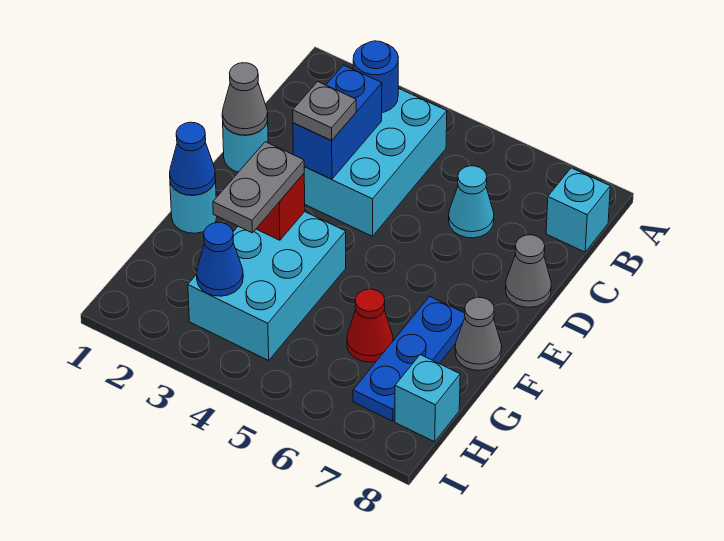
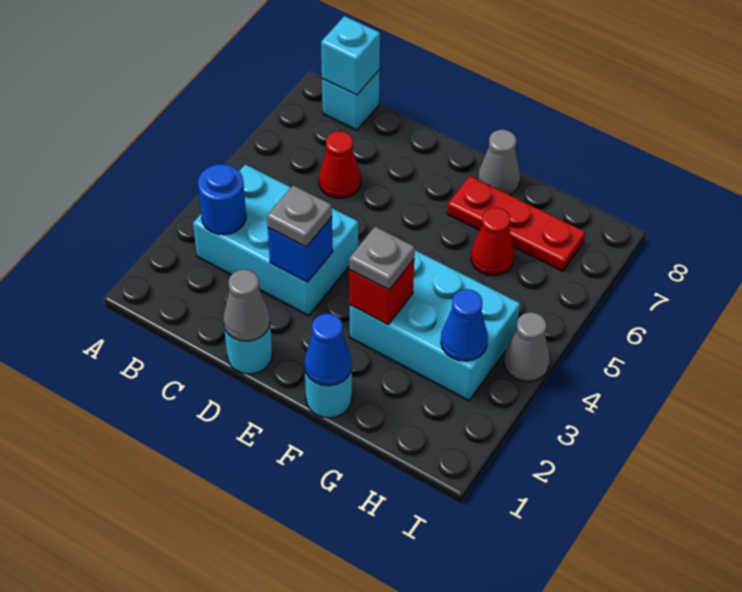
blue brick C3:D3 level 2 -> blue brick D3 level 2
cyan cone C6 level 1 -> red cone C6 level 1
grey cone D8 level 1 -> grey cone I4 level 1
grey plate F3:G3 level 3 -> grey plate F3 level 3
blue plate F7:H7 level 1 -> red plate F7:H7 level 1
cyan brick H8 level 1 -> cyan brick B8 level 2

